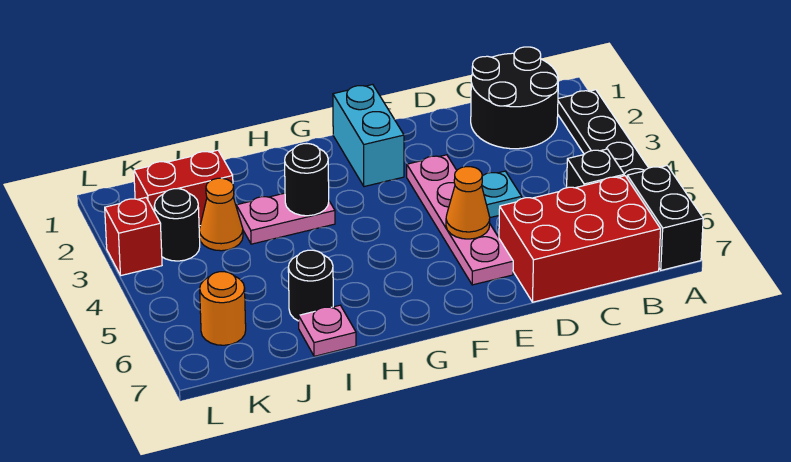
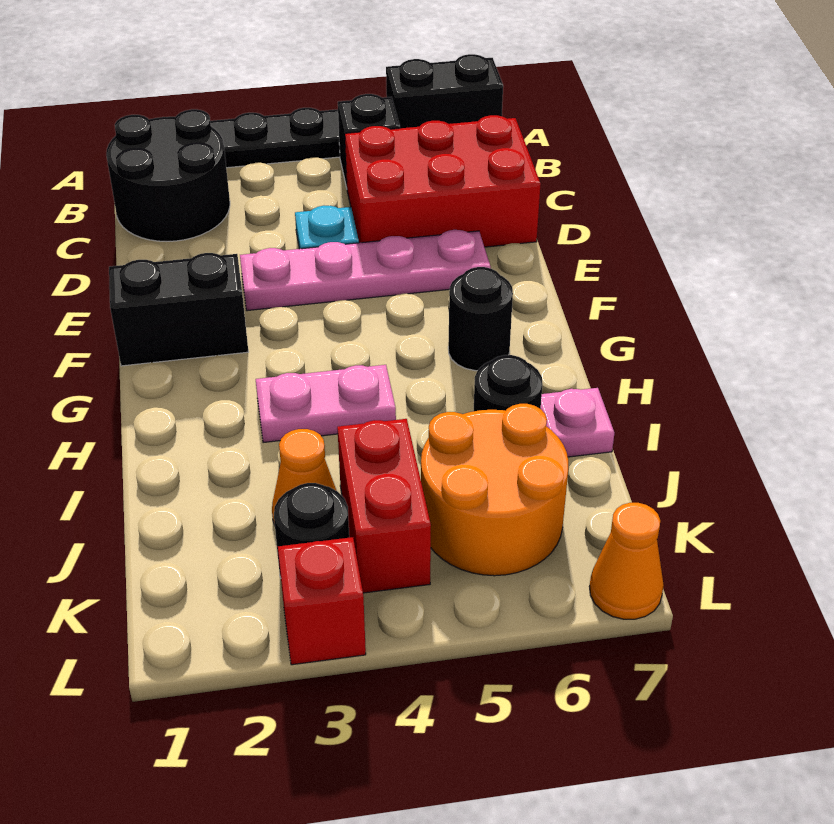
red brick B6:D7 level 1 -> red brick C5:D7 level 1
orange cone E5 level 2 -> orange cone L7 level 1
cyan brick F1:F2 level 1 -> black brick F1:F2 level 1
pink plate H3:I3 level 1 -> pink plate H3:H4 level 1
black round brick H3 level 2 -> black round brick G6 level 1
red brick J2:K2 level 1 -> red brick J4:K4 level 1
orange round brick K6 level 1 -> orange round brick J5:K6 level 1

